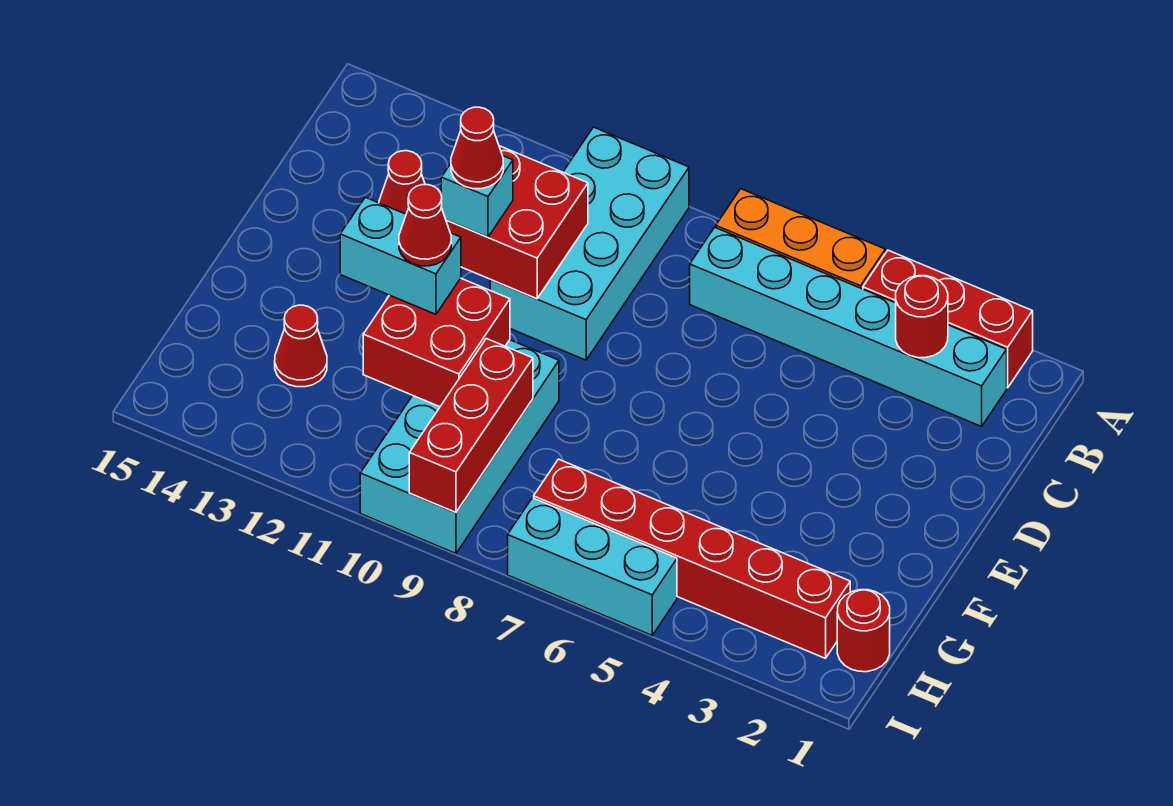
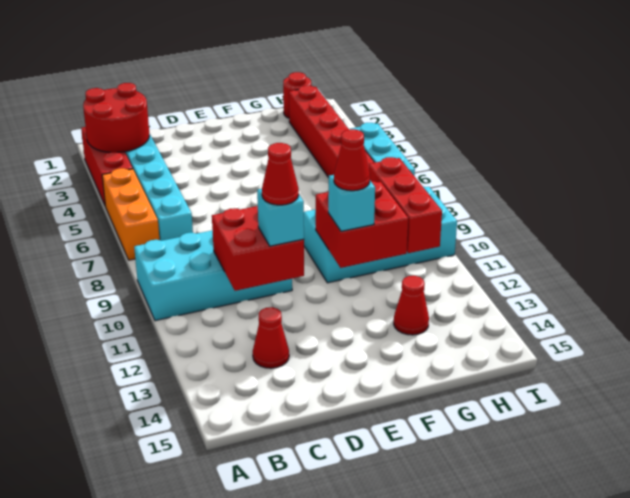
red round brick B3 level 2 -> red round brick A2:B3 level 2
cyan brick F11:F12 level 3 -> cyan brick F11 level 3
red brick G9:I9 level 2 -> red brick H9:H11 level 2

